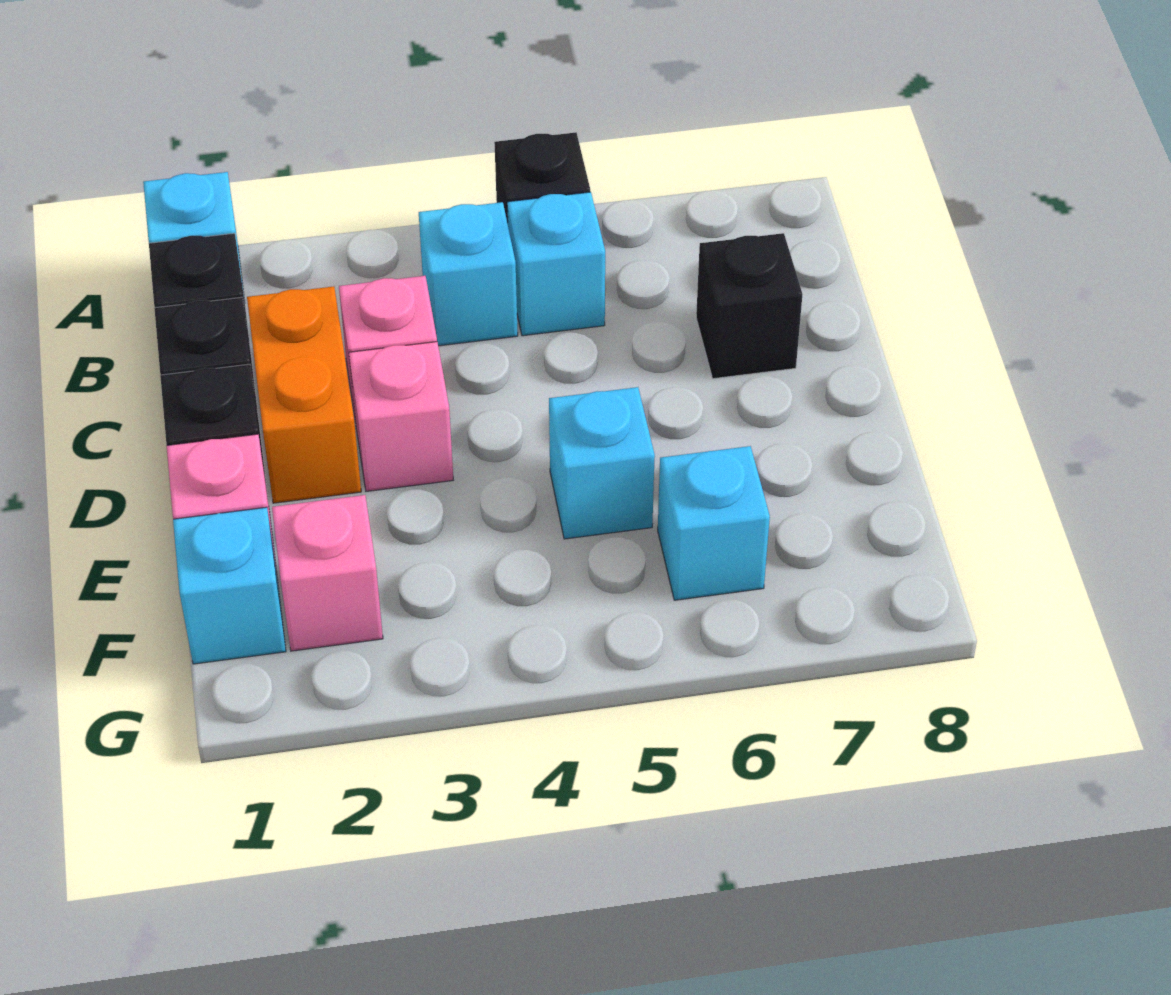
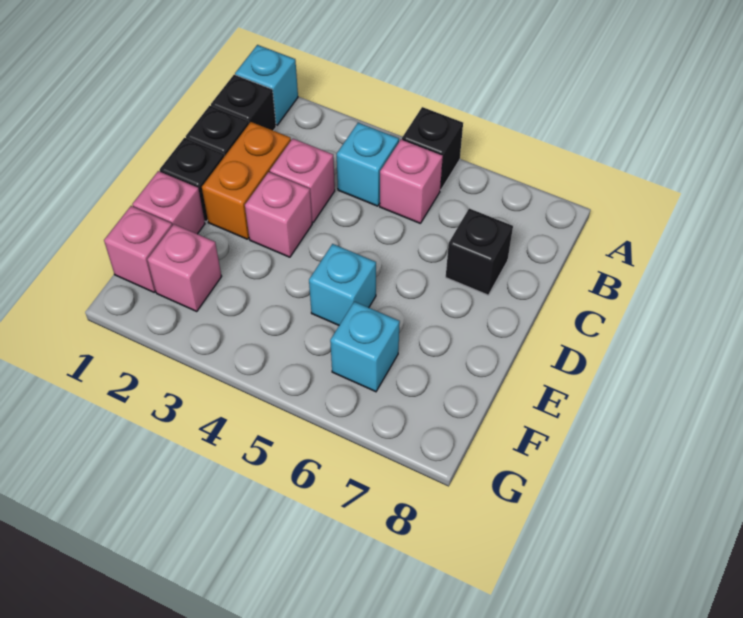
cyan brick B5 level 1 -> pink brick B5 level 1
cyan brick F1 level 1 -> pink brick F1 level 1

